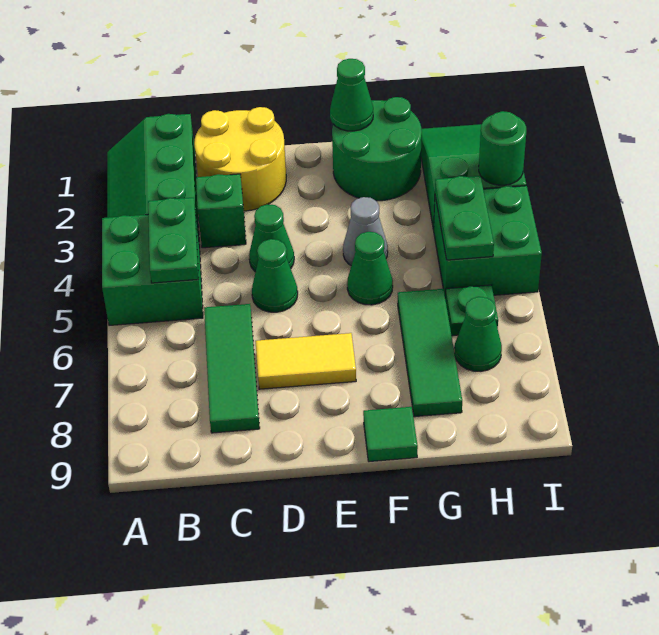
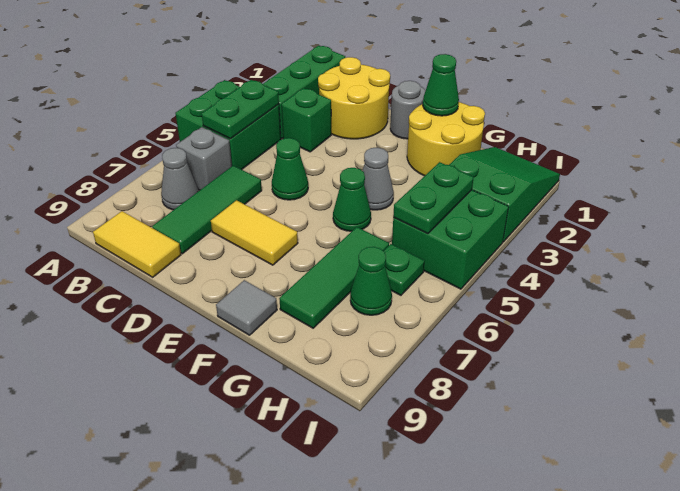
none -> grey brick B6 level 1
none -> grey cone B7 level 1
none -> yellow tile B9:C9 level 1
green cone D4 level 1 -> none
none -> grey round brick E1 level 1
green round brick F1:G2 level 1 -> yellow round brick F1:G2 level 1
green tile F9 level 1 -> grey tile F9 level 1
green round brick I3 level 2 -> none

